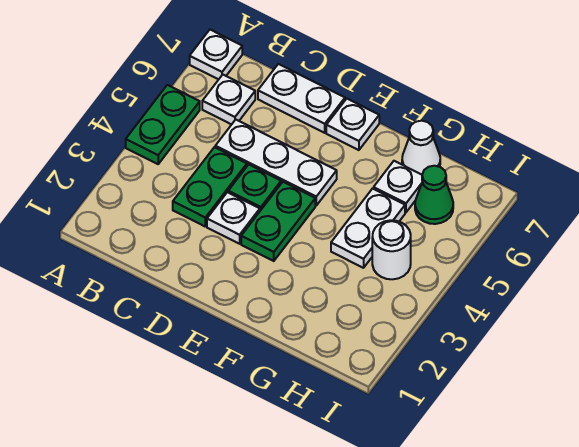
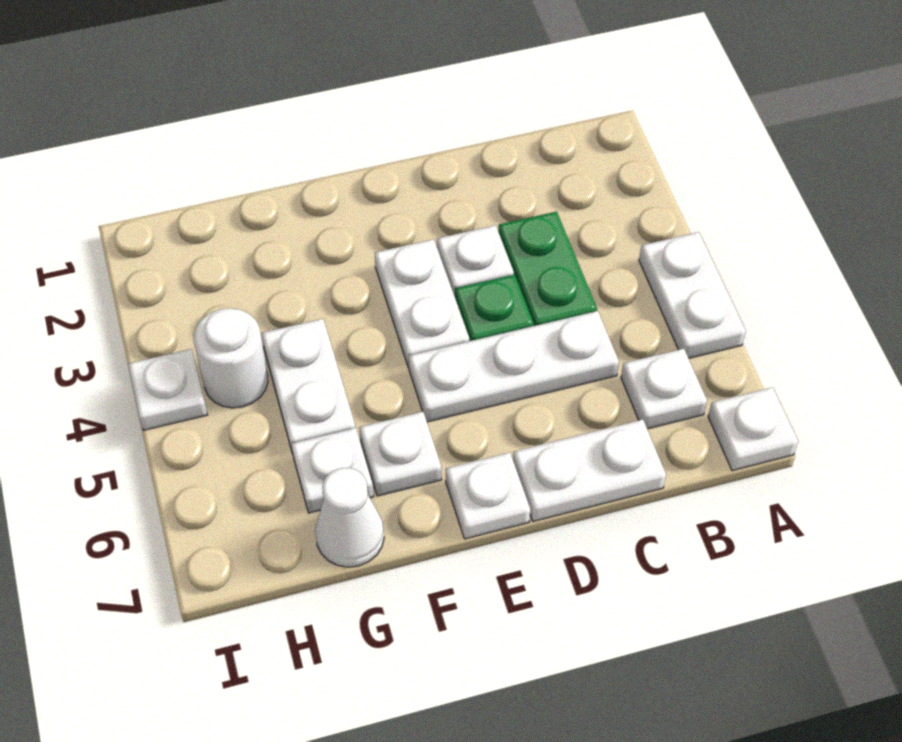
green plate A4:A5 level 1 -> white plate A4:A5 level 1
green plate E3:E4 level 1 -> white plate E3:E4 level 1
none -> white plate F6 level 1
green cone H6 level 1 -> none
none -> white plate I4 level 1

